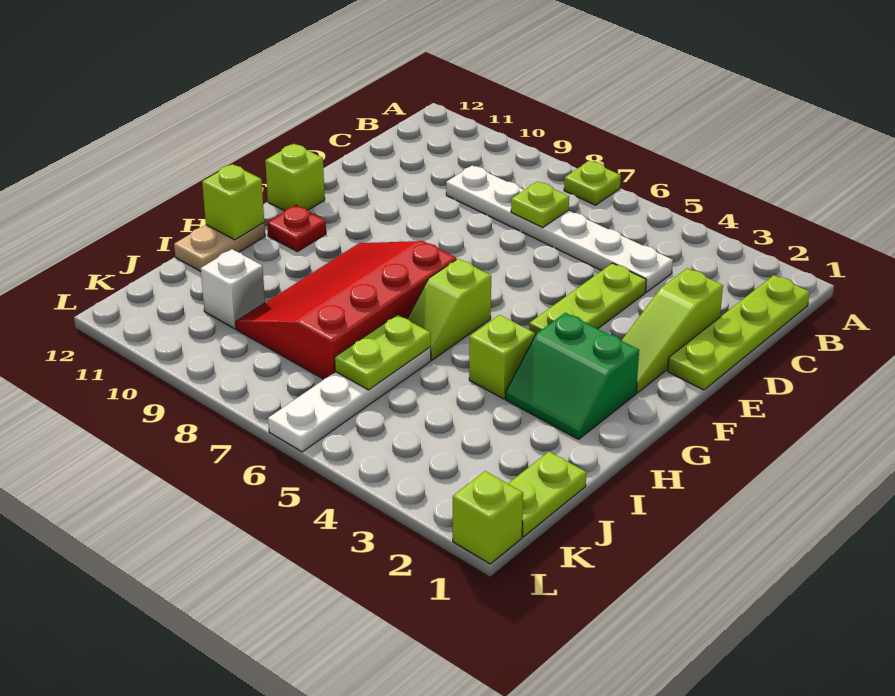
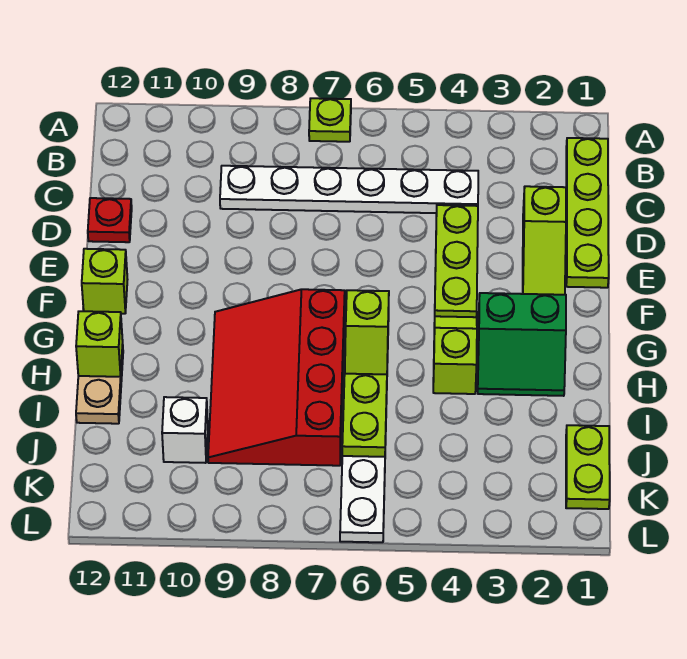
lime plate C7 level 2 -> none
red plate G11 level 1 -> red plate D12 level 1
lime brick L1 level 1 -> none

